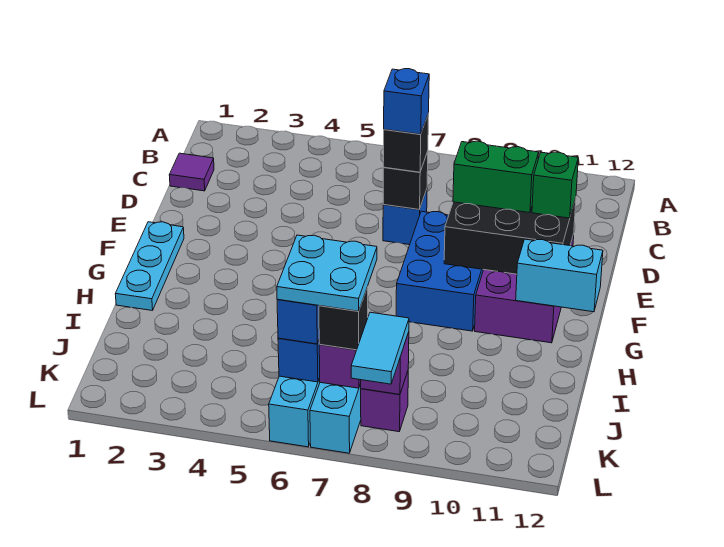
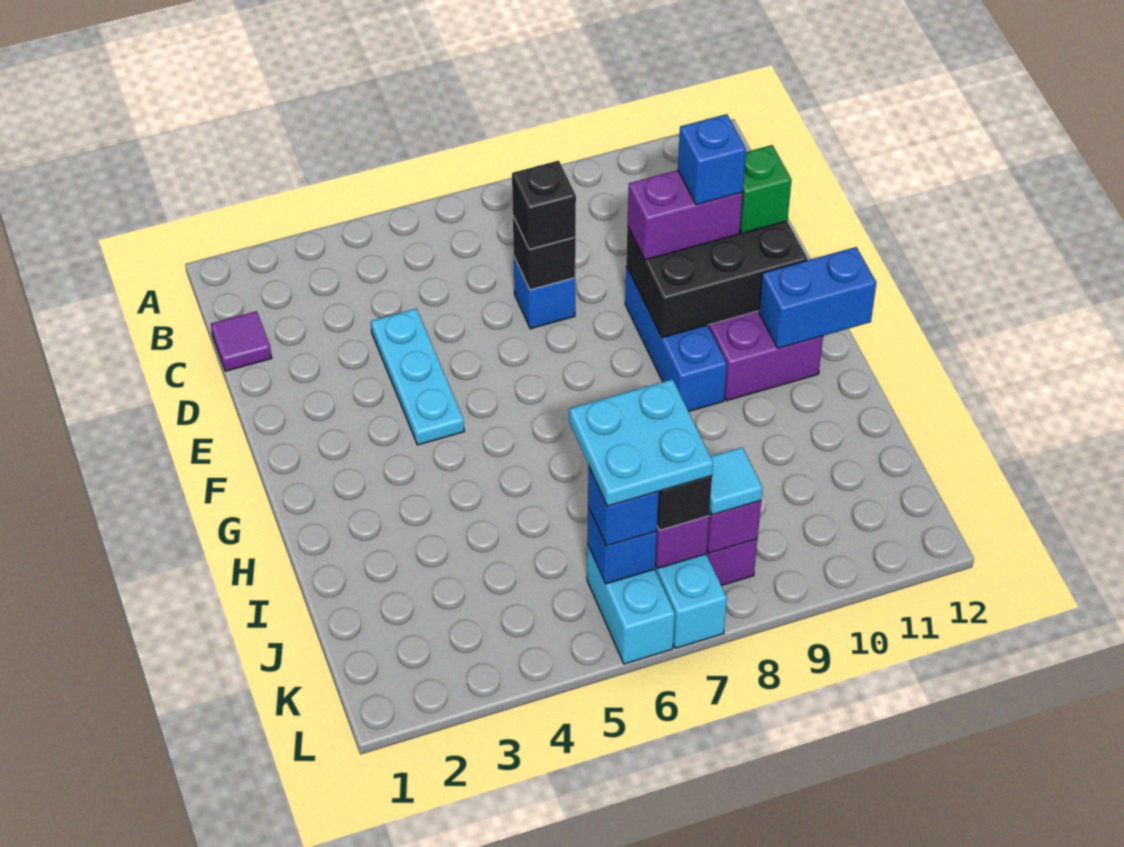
blue brick D7 level 4 -> blue brick E10 level 4
blue brick E8:G9 level 1 -> blue brick E9:G9 level 1
green brick E9:E10 level 3 -> purple brick E9:E10 level 3
cyan plate F1:H1 level 1 -> cyan plate D4:F4 level 1
cyan brick G11:G12 level 2 -> blue brick G11:G12 level 2
cyan tile K8:L8 level 3 -> cyan tile K8 level 3

